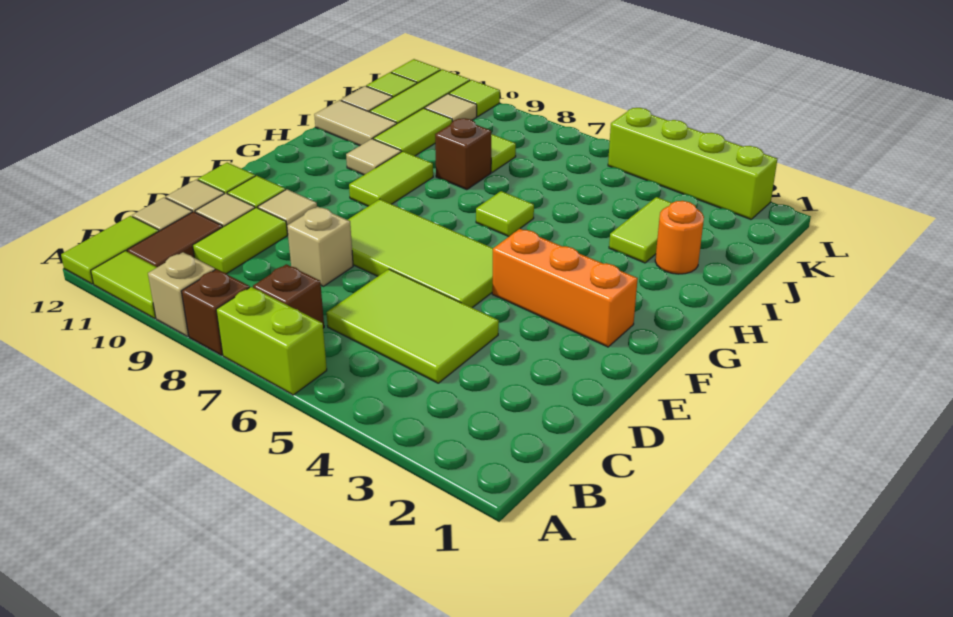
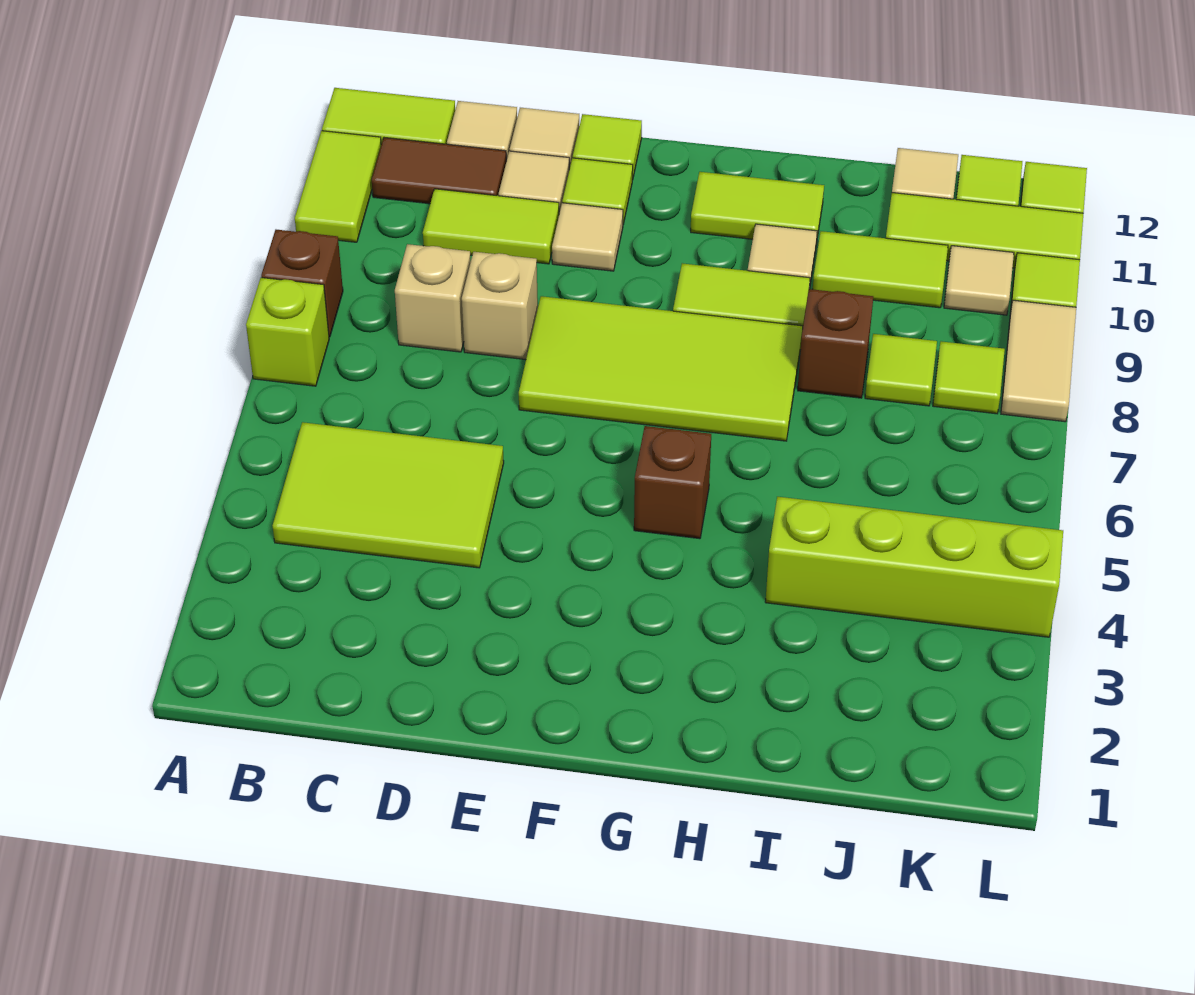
lime brick A6:A7 level 1 -> lime brick A7 level 1
tan brick A9 level 1 -> tan brick C8 level 1
brown brick B7 level 1 -> brown brick G5 level 1
lime tile C4:D6 level 1 -> lime tile B4:D5 level 1
lime tile E5:F8 level 1 -> lime tile E7:H8 level 1
orange brick F2:F4 level 1 -> none
lime tile H6 level 1 -> lime tile K8 level 1
orange round brick I2 level 1 -> none
lime tile I3:J3 level 1 -> lime tile G11:H11 level 1
tan tile I11:I12 level 1 -> tan tile L8:L9 level 1
lime brick L2:L5 level 1 -> lime brick I4:L4 level 1

